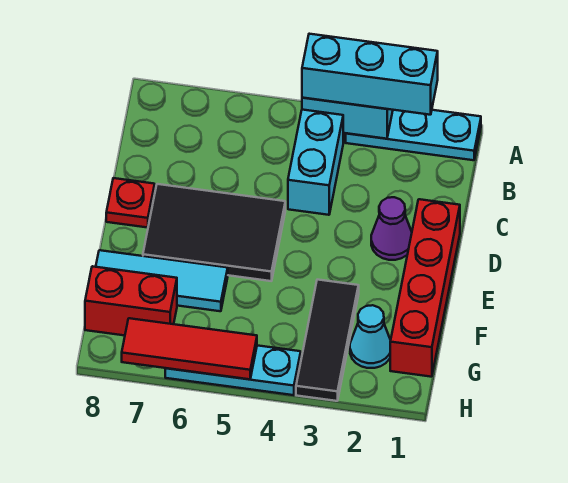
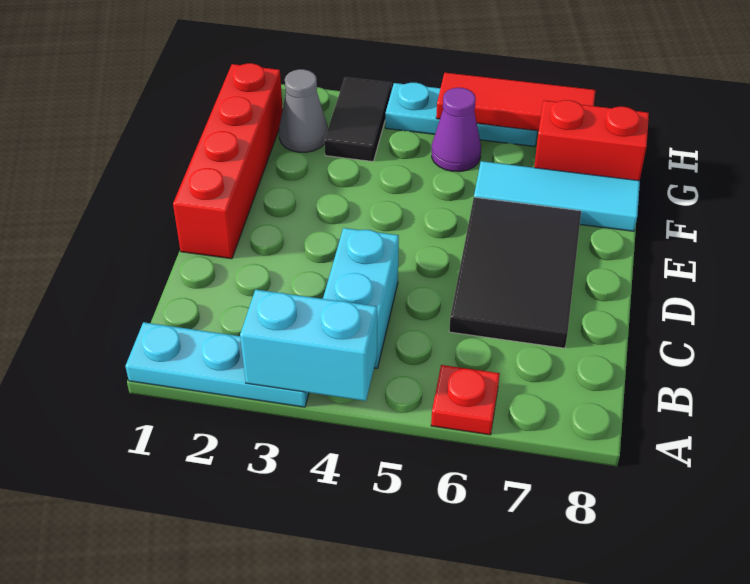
cyan brick A2:A4 level 3 -> none
purple cone D2 level 1 -> purple cone G5 level 1
black tile D5:E7 level 1 -> black tile C6:E7 level 1
red plate D8 level 1 -> red plate A6 level 1
black tile F3:H3 level 1 -> black tile G3:H3 level 1
cyan cone G2 level 1 -> grey cone G2 level 1

